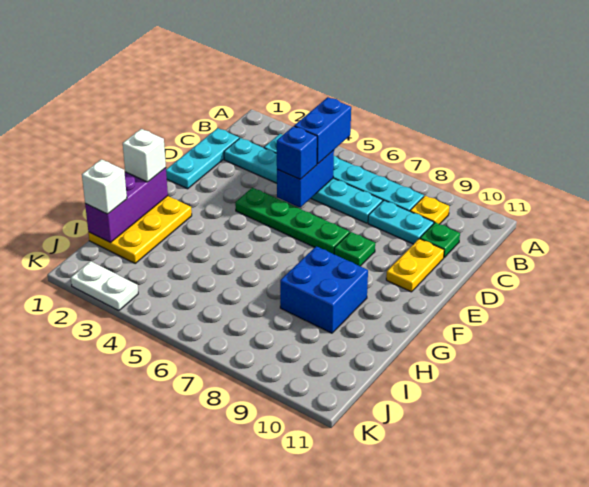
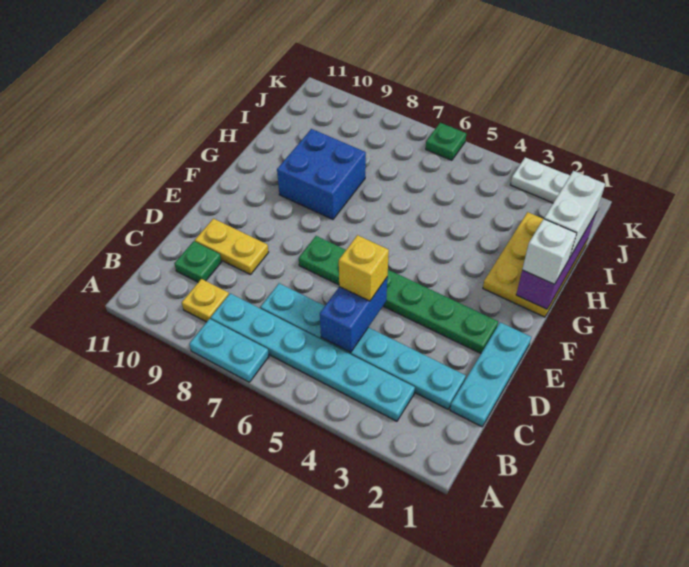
blue brick B5:C5 level 3 -> none
cyan plate C8:C9 level 1 -> cyan plate A7:A8 level 1
blue brick D5 level 3 -> yellow brick D5 level 3
yellow plate D10:E10 level 1 -> yellow plate D9:D10 level 1
green plate E4:E7 level 1 -> green plate E2:E7 level 1
green plate E8 level 1 -> green plate K6 level 1
white brick I1 level 3 -> white brick H1:I1 level 3

